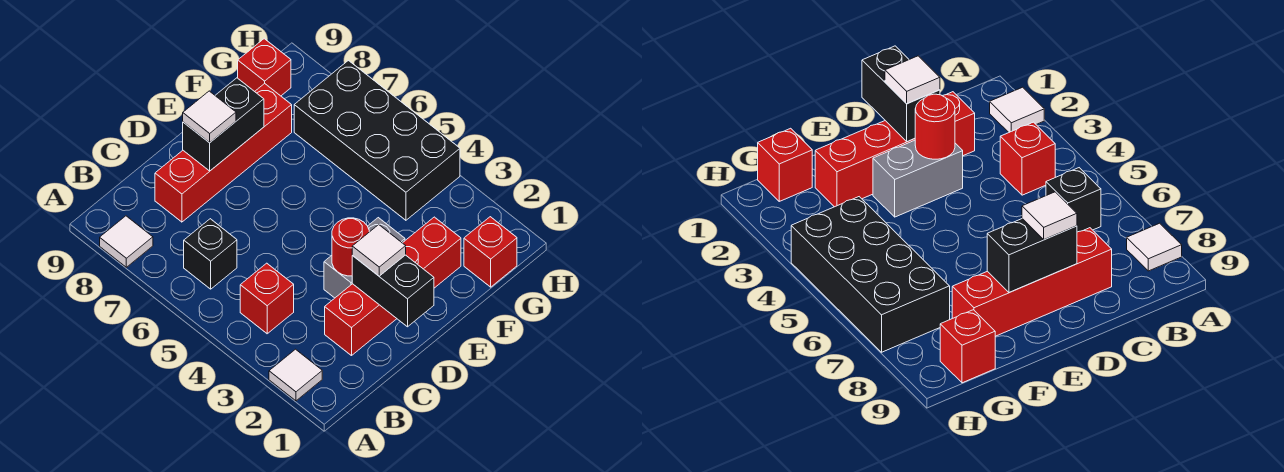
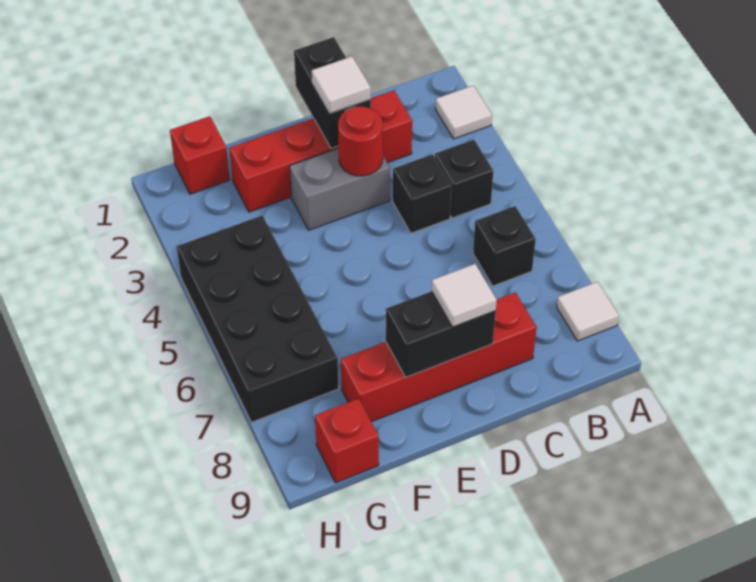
red brick B4 level 1 -> black brick B4 level 1
none -> black brick C4 level 1

